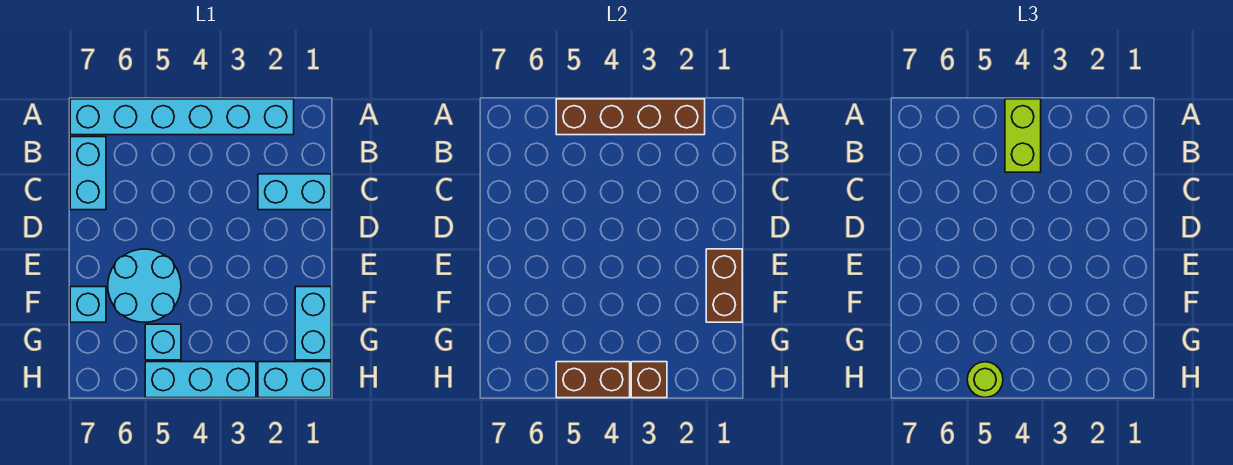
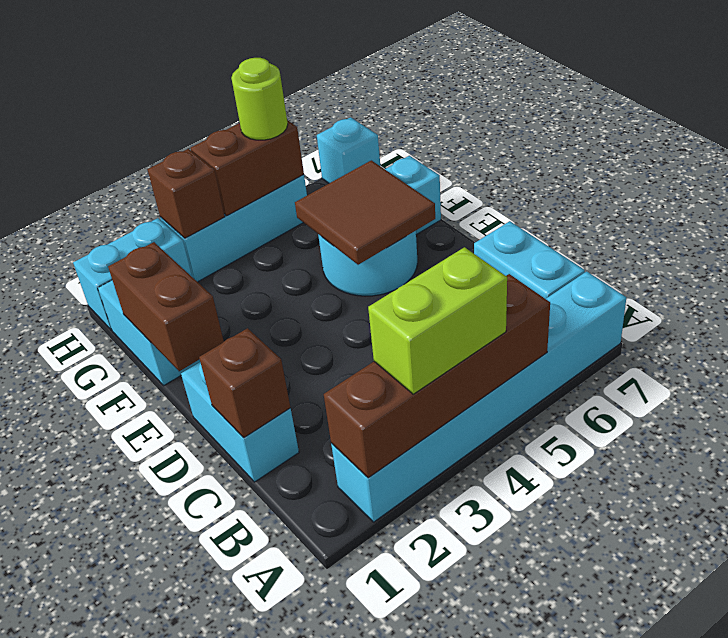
lime brick A4:B4 level 3 -> lime brick A3:A4 level 3
cyan brick C1:C2 level 1 -> cyan brick C1:D1 level 1
none -> brown brick C1 level 2
none -> brown tile E5:F6 level 2
cyan brick G5 level 1 -> cyan brick H7 level 1

